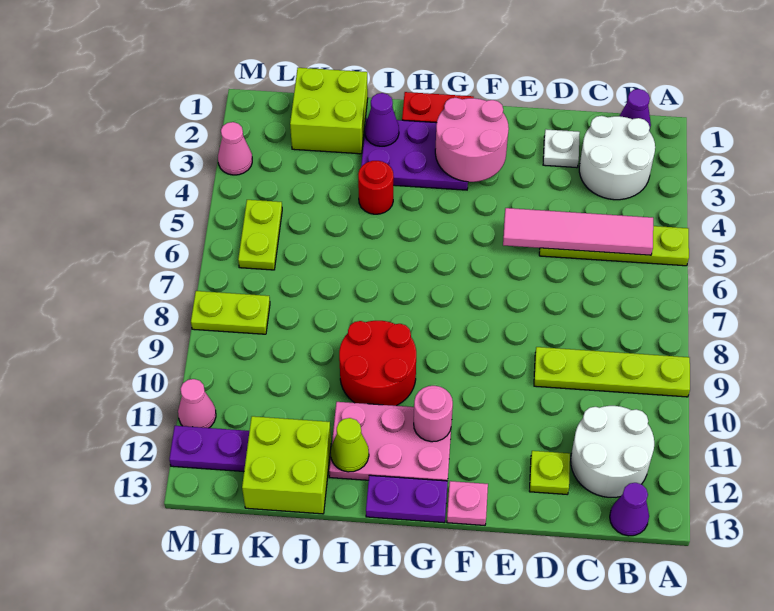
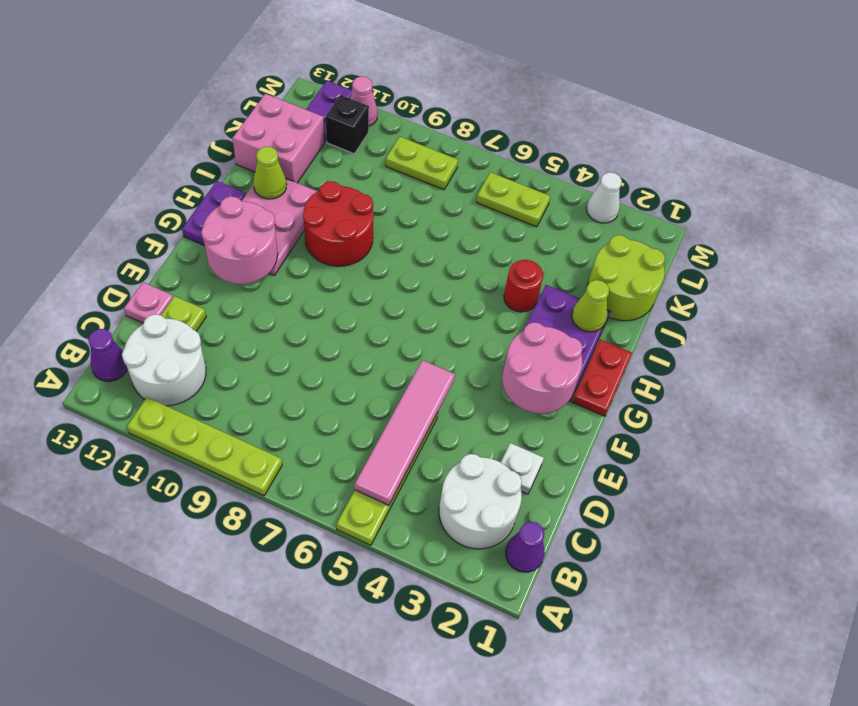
lime plate A9:D9 level 1 -> lime plate A8:A11 level 1
pink plate F13 level 1 -> pink plate D13 level 1
pink round brick G11 level 2 -> pink round brick F11:G12 level 2
purple cone I2 level 2 -> lime cone I2 level 2
lime brick J1:K2 level 1 -> lime round brick J1:K2 level 1
lime brick J12:K13 level 1 -> pink brick J12:K13 level 1
lime plate L8:M8 level 1 -> lime plate L8:L9 level 1
none -> black brick L11 level 1
pink cone M3 level 1 -> white cone M3 level 1

